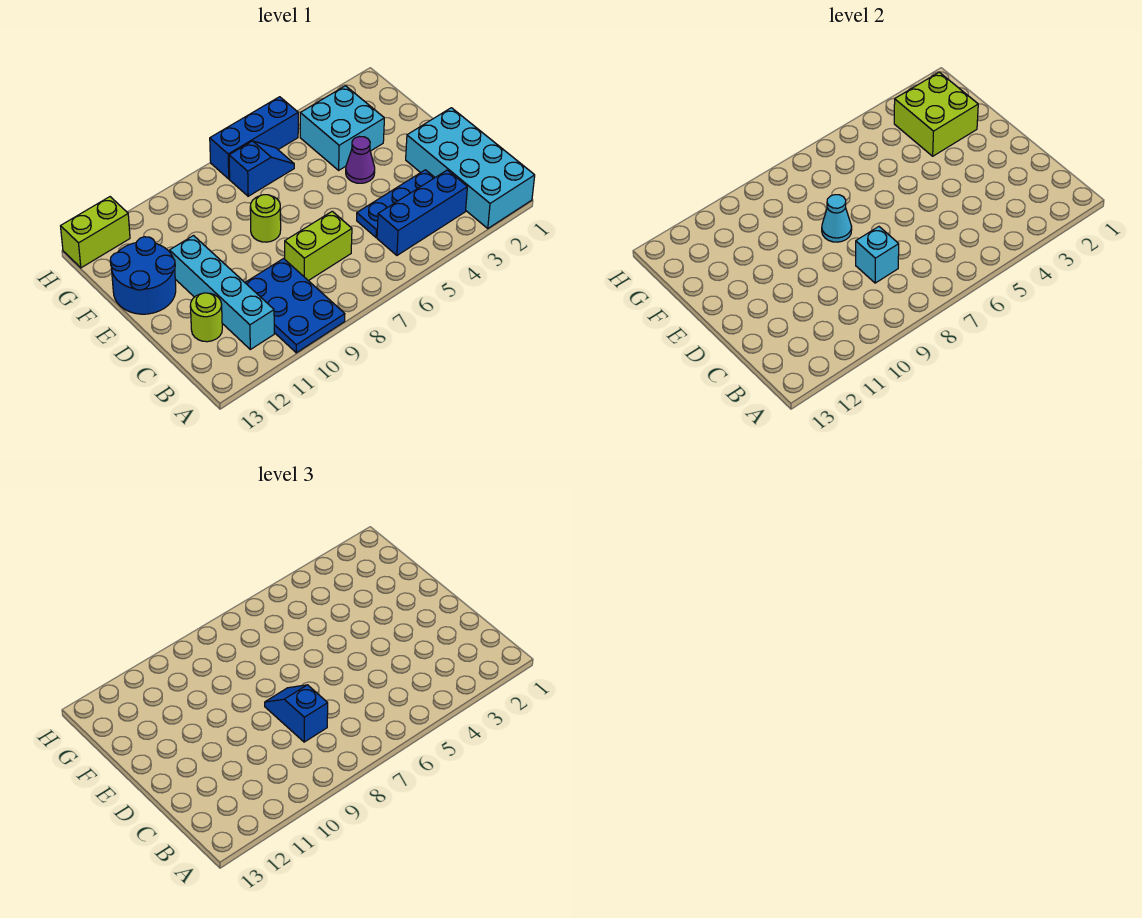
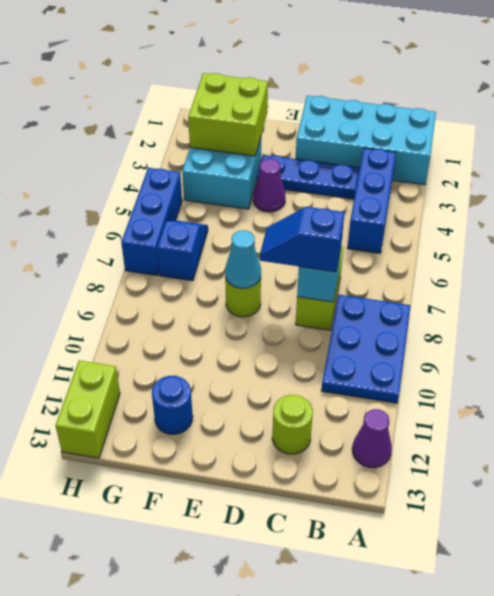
blue plate A9:C10 level 1 -> blue plate A8:B10 level 1
none -> purple cone A12 level 1
cyan brick B11:E11 level 1 -> none
blue plate C3:C5 level 1 -> blue plate C3:E3 level 1
blue round brick E12:F13 level 1 -> blue round brick F12 level 1

